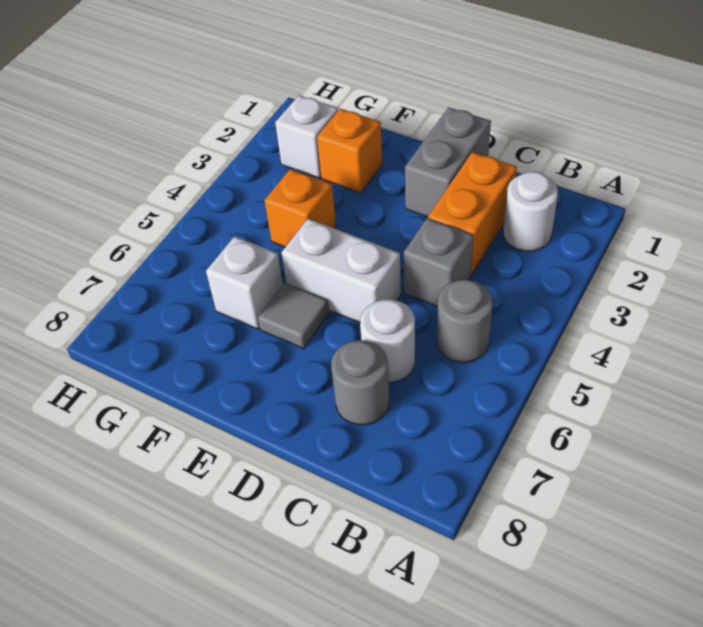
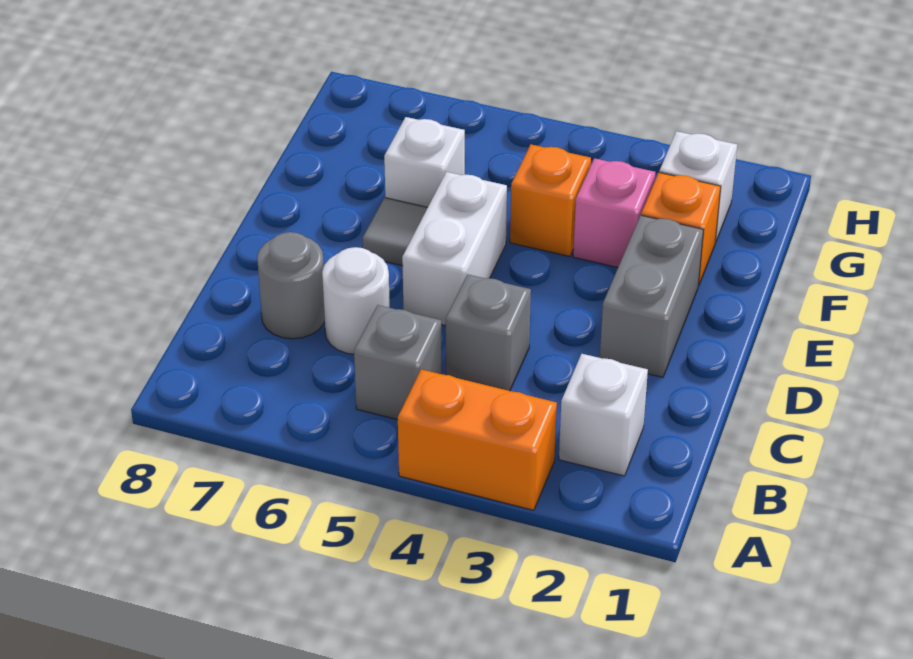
white round brick B2 level 1 -> white brick B2 level 1
grey round brick B5 level 1 -> grey brick B5 level 1
orange brick C2:C3 level 1 -> orange brick A3:A4 level 1
grey brick D1:D2 level 1 -> grey brick D2:E2 level 1
none -> pink brick F3 level 1

